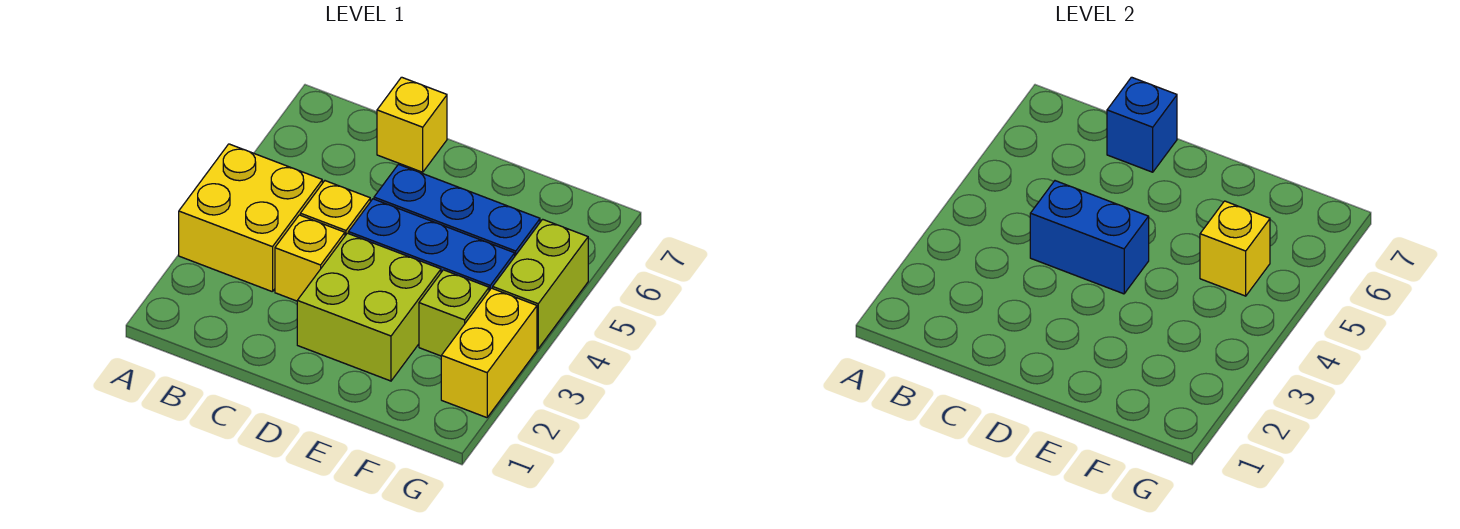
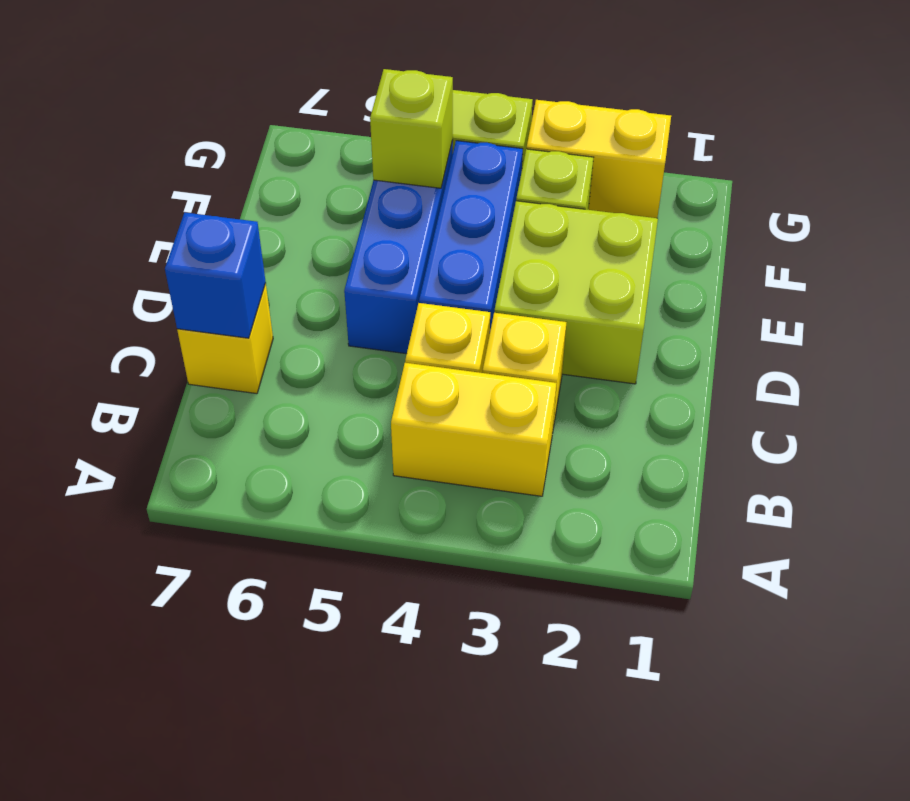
yellow brick A3:B4 level 1 -> yellow brick B3:B4 level 1
blue brick C4:D4 level 2 -> none
yellow brick F5 level 2 -> lime brick F5 level 2

